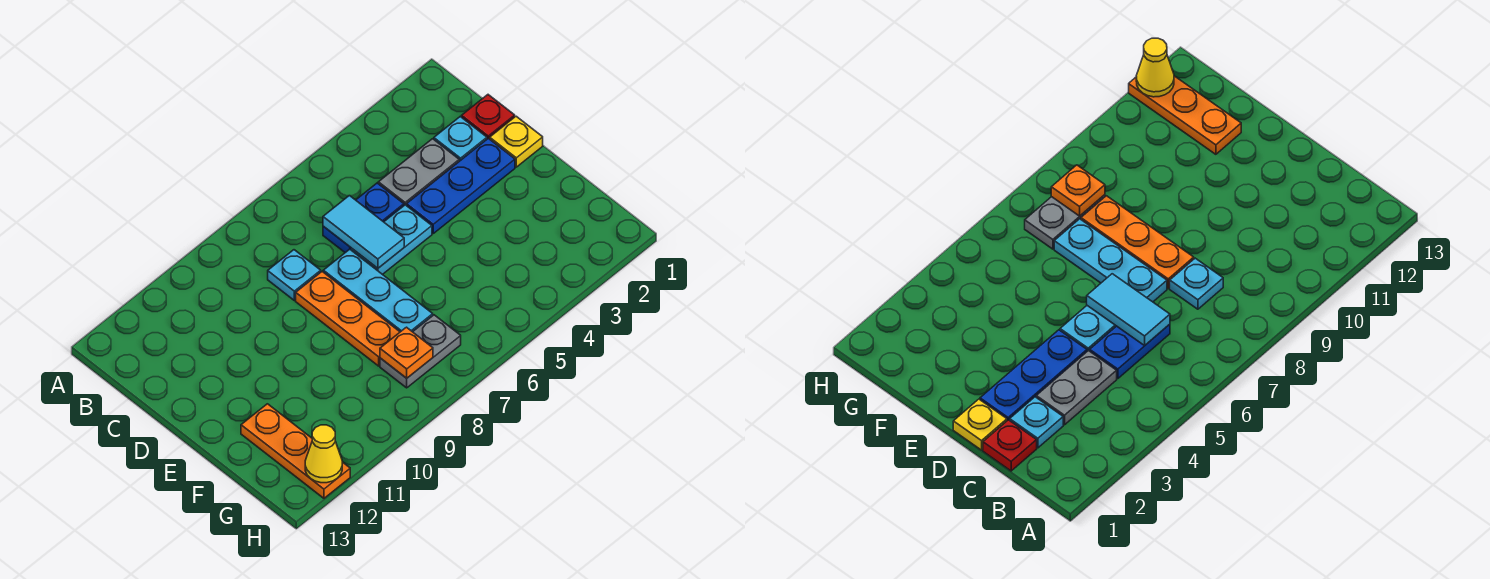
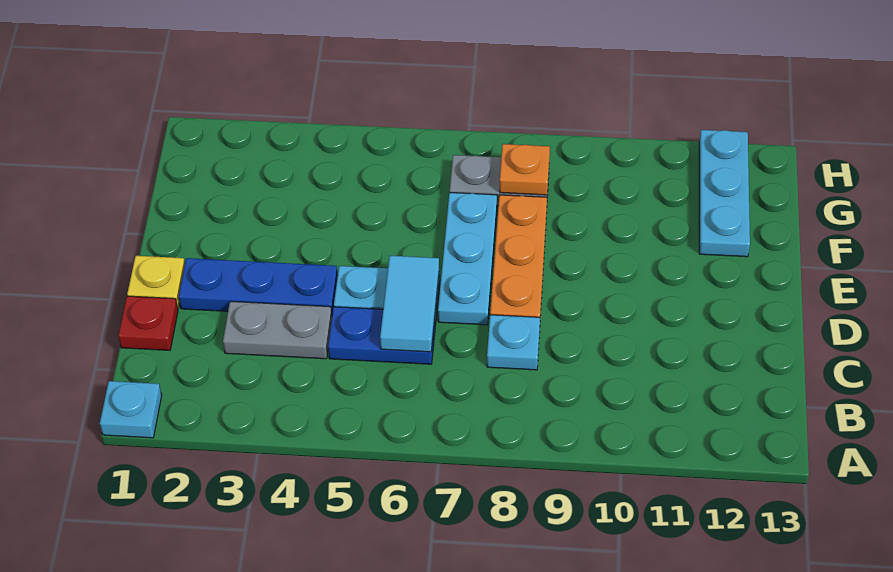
cyan plate C2 level 1 -> cyan plate A1 level 1
orange plate F12:H12 level 1 -> cyan plate F12:H12 level 1
yellow cone H12 level 2 -> none

